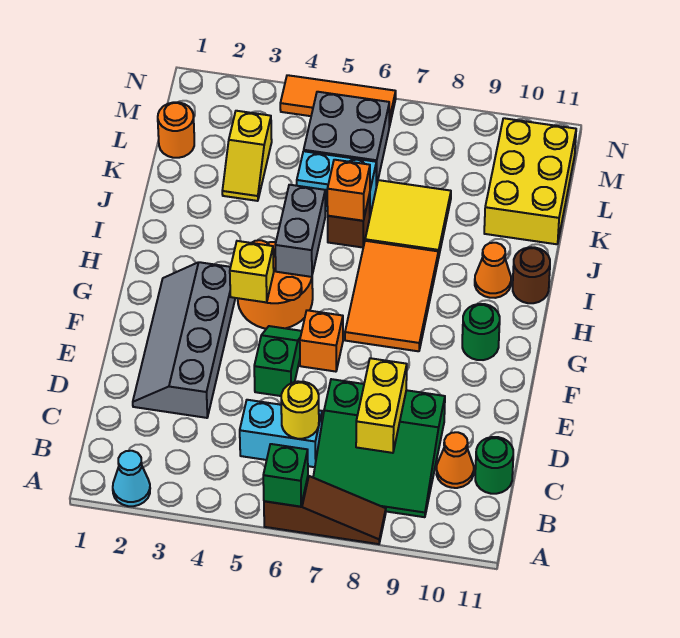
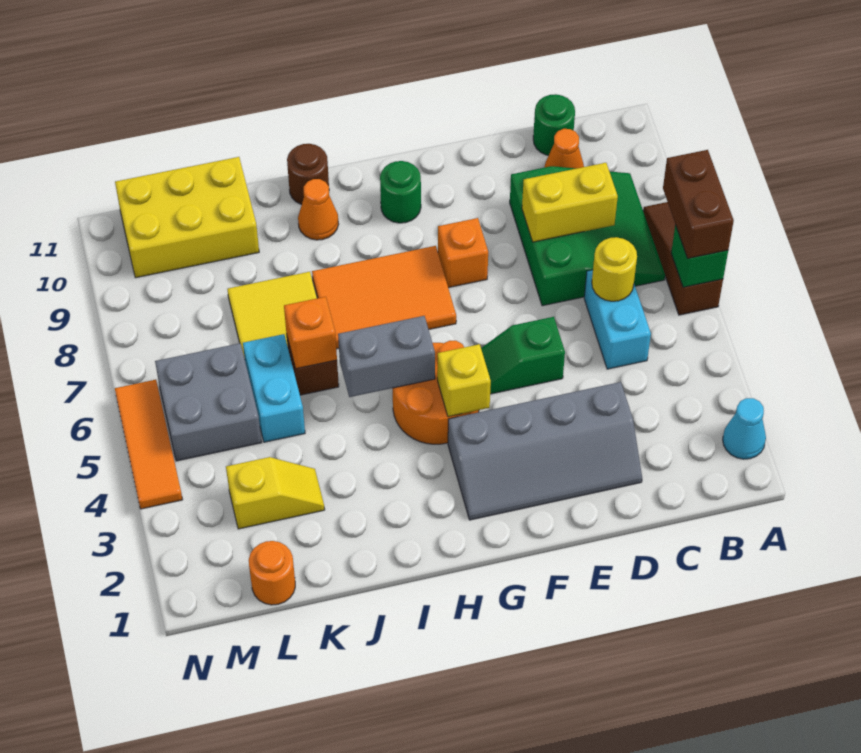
none -> brown brick A6:A7 level 3
orange brick F6 level 1 -> orange brick F8 level 1

